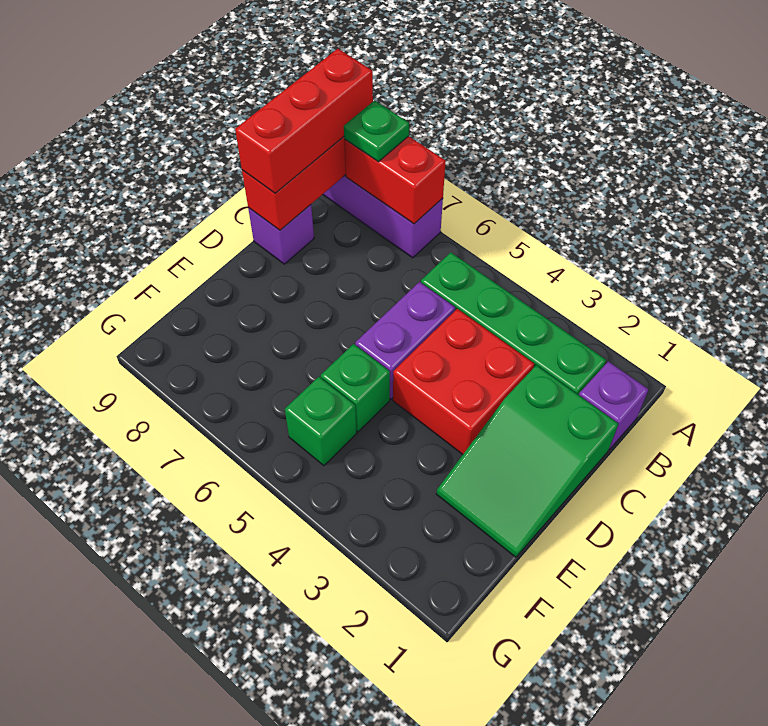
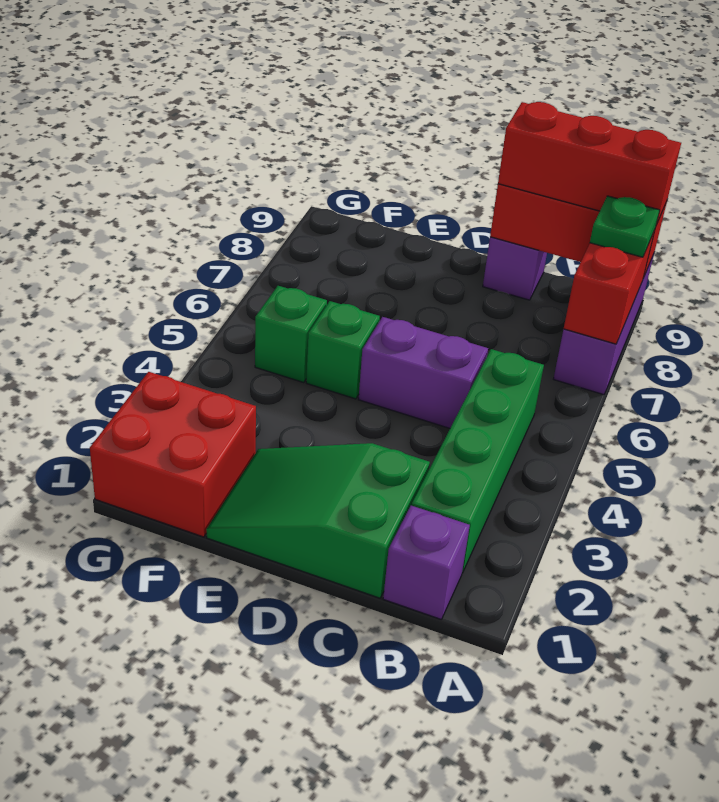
red brick C3:D4 level 1 -> red brick F1:G2 level 1

